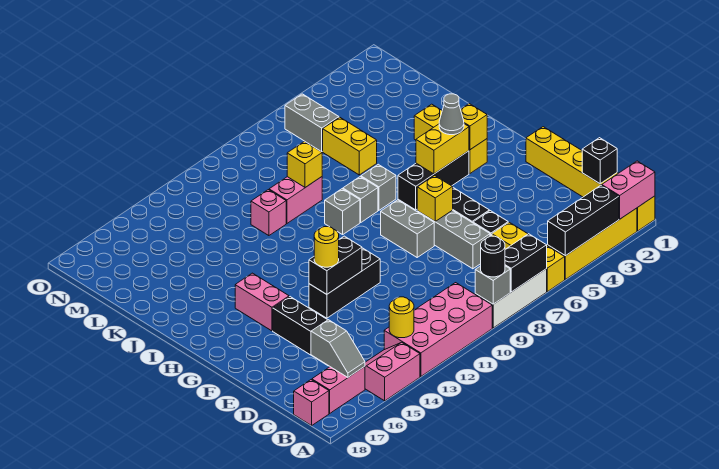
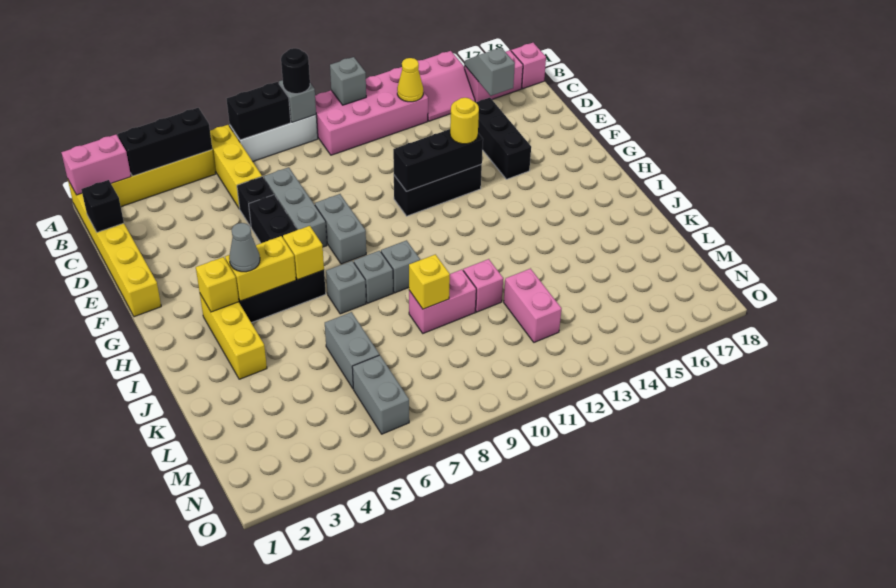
none -> grey brick A11 level 2
yellow round brick B13 level 2 -> yellow cone B13 level 2
yellow brick F7 level 2 -> yellow brick H6 level 2
black brick F12:F13 level 2 -> black brick F11:F13 level 2
pink brick G15:H15 level 1 -> pink brick L12:M12 level 1
yellow brick K6:L6 level 1 -> grey brick K6:L6 level 1

